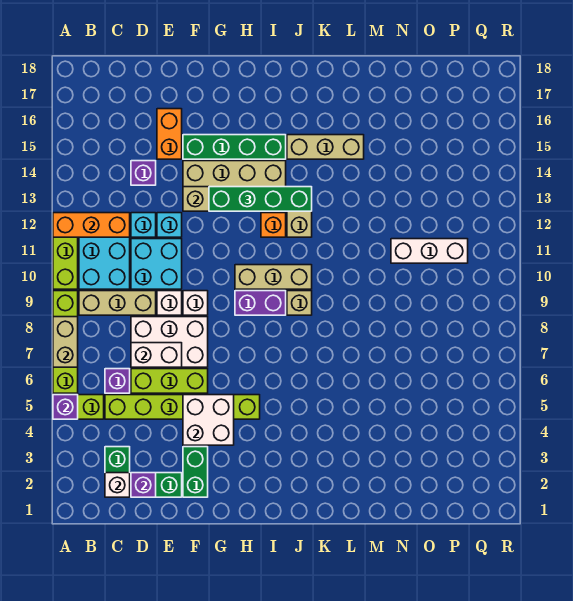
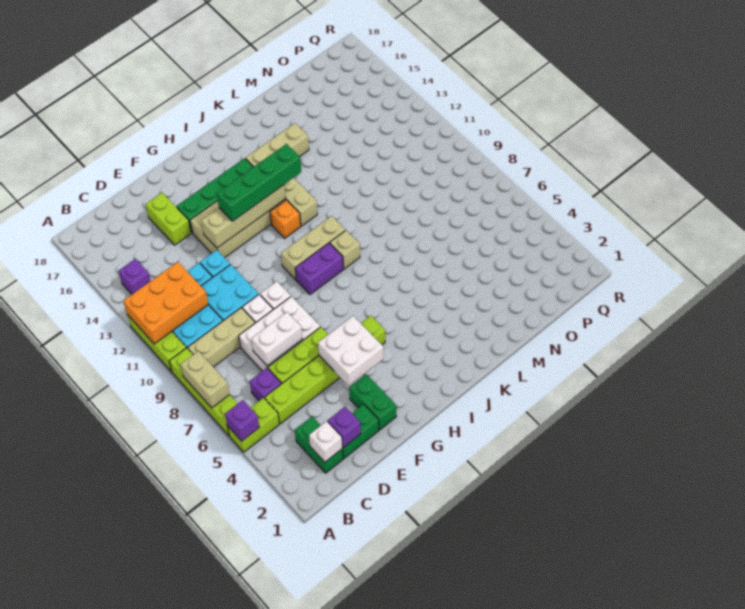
orange brick A12:C12 level 2 -> orange brick A11:C12 level 2
purple brick D14 level 1 -> purple brick B14 level 1
orange brick E15:E16 level 1 -> lime brick E15:E16 level 1
white brick N11:P11 level 1 -> none

